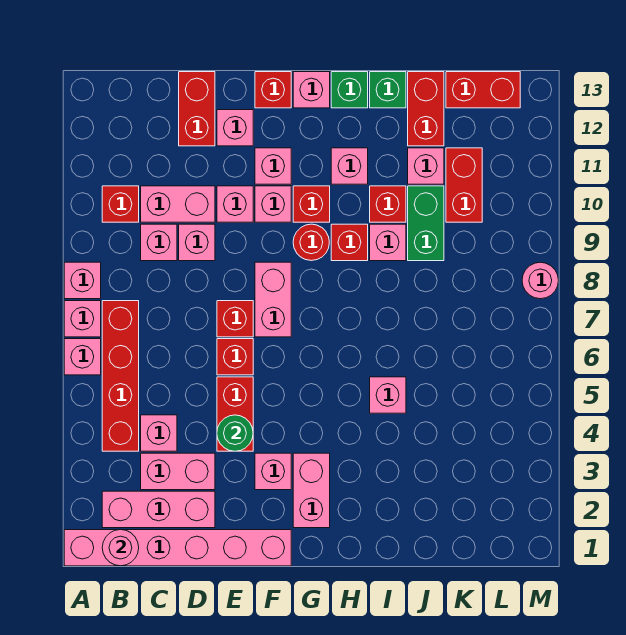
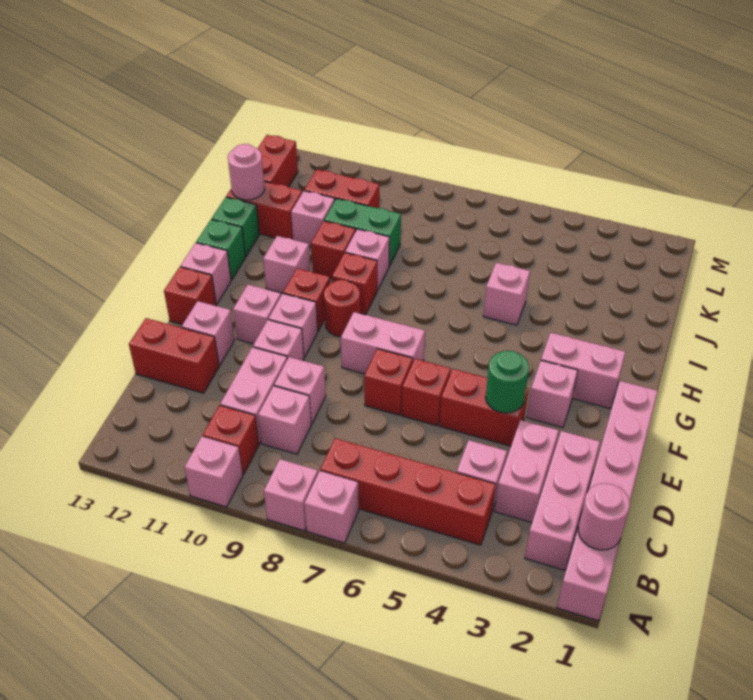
pink brick A6 level 1 -> pink brick A10 level 1
pink round brick M8 level 1 -> pink round brick J13 level 2

